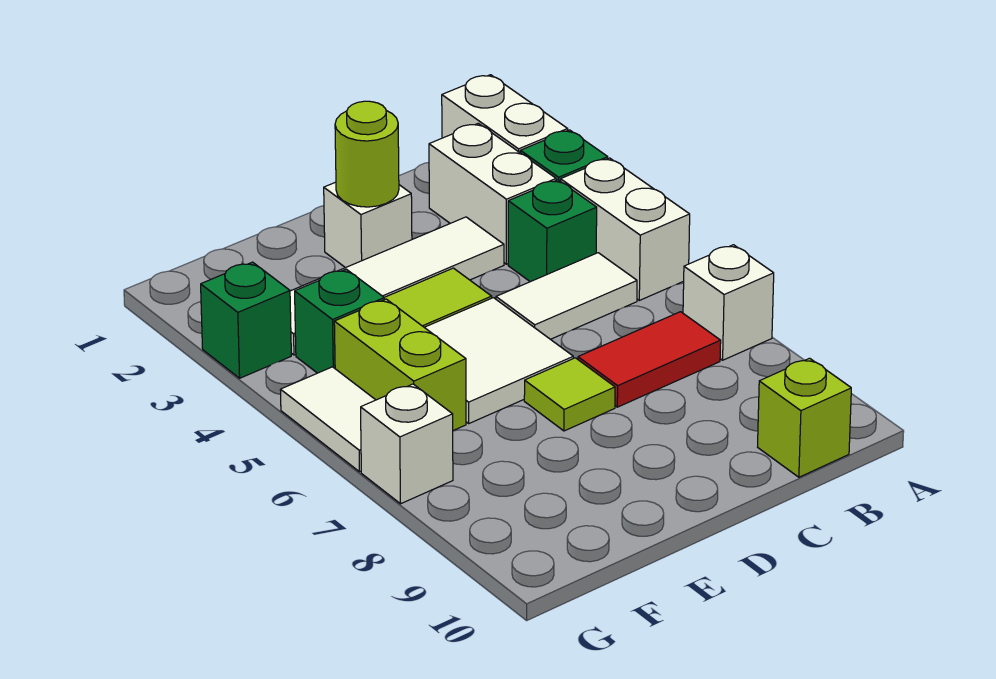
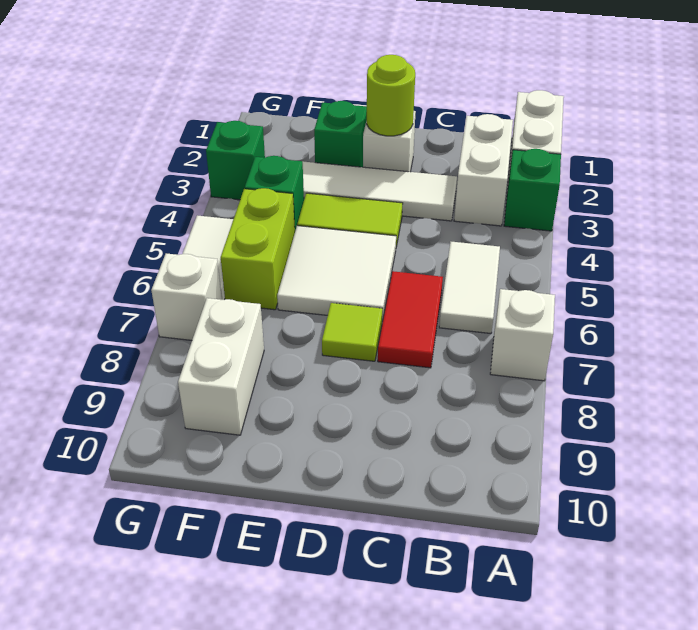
white brick A4:A5 level 1 -> white brick F8:F9 level 1
green brick B4 level 1 -> green brick E2 level 1
white tile B5:C5 level 1 -> white tile B5:B6 level 1
red tile B7:C7 level 1 -> red tile C6:C7 level 1
lime brick B10 level 1 -> none

